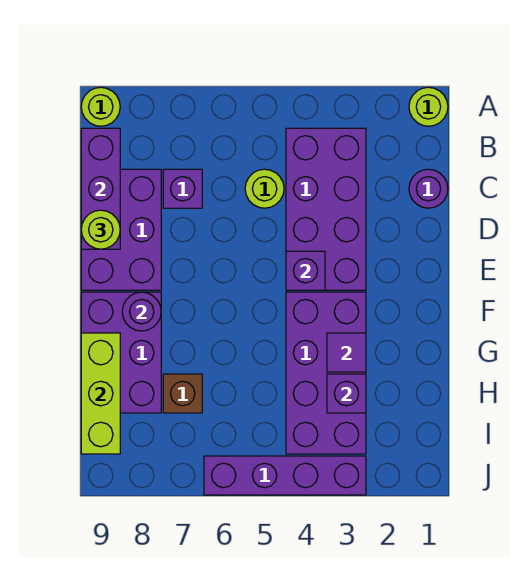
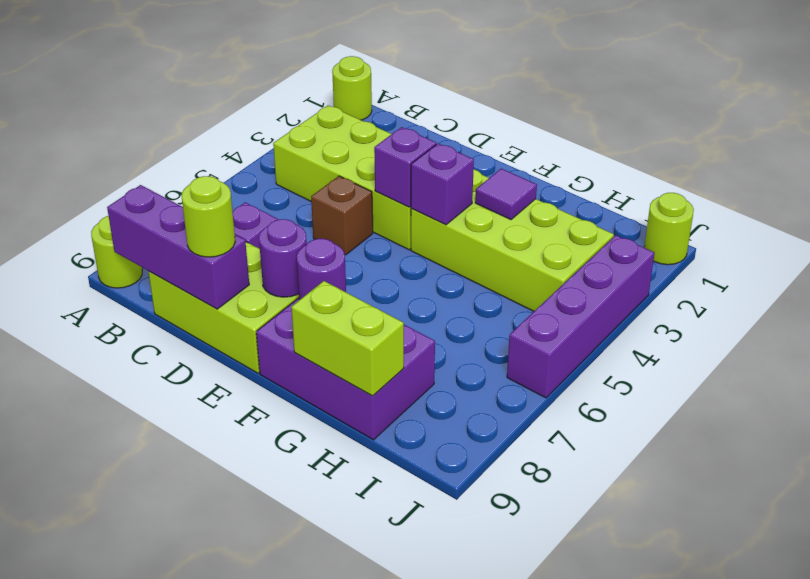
purple brick B3:E4 level 1 -> lime brick B3:E4 level 1
purple round brick C1 level 1 -> purple round brick E8 level 2
lime round brick C5 level 1 -> lime round brick J1 level 1
purple brick C8:E9 level 1 -> lime brick C8:E9 level 1
purple brick F3:I4 level 1 -> lime brick F3:I4 level 1
lime brick G9:I9 level 2 -> lime brick G9:H9 level 2
purple brick H3 level 2 -> purple brick F4 level 2
brown brick H7 level 1 -> brown brick D5 level 1

